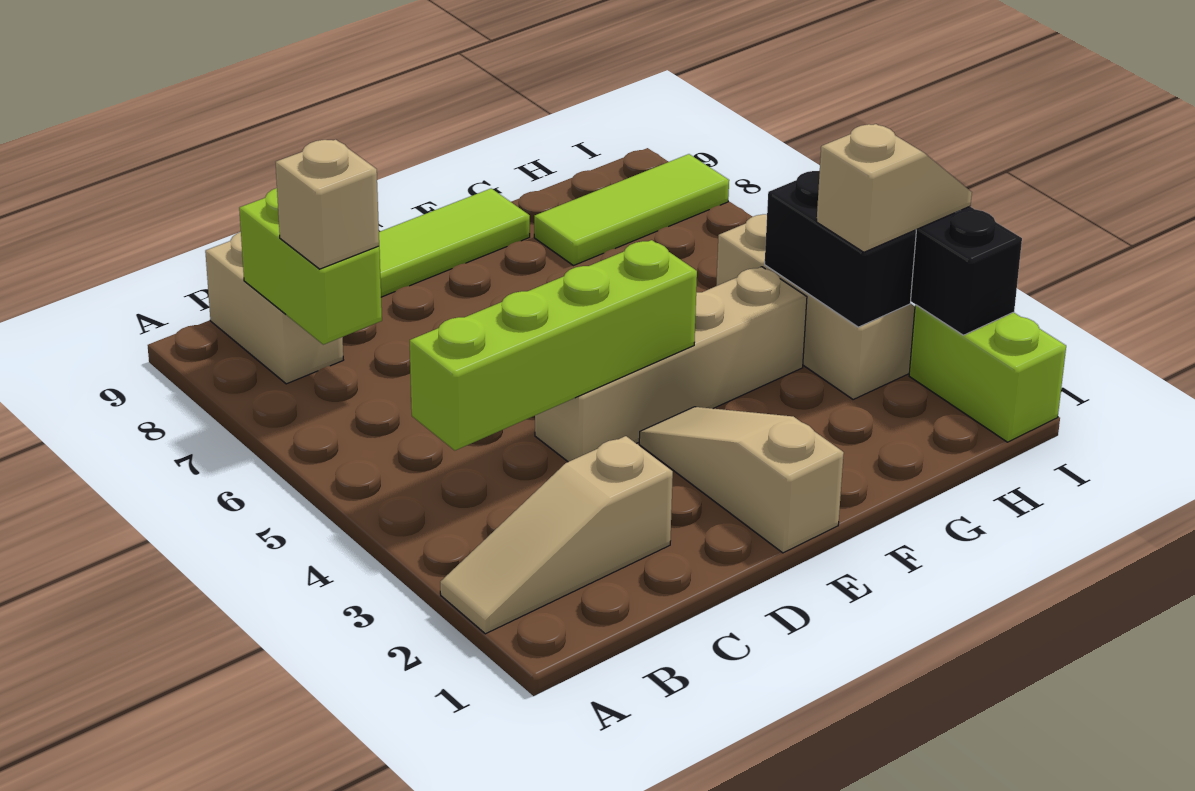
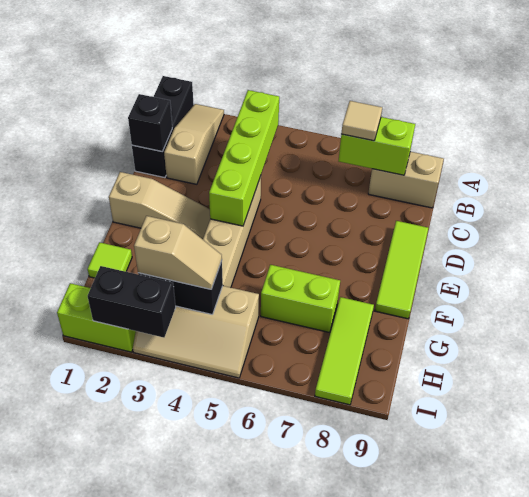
none -> black brick A1:C1 level 1
tan brick B7 level 3 -> tan tile B7 level 3
none -> black brick C1 level 2
none -> lime tile G1 level 1
none -> lime brick G6:G7 level 1
tan slope H3:I3 level 3 top H -> tan slope H3:H4 level 3 top 3

